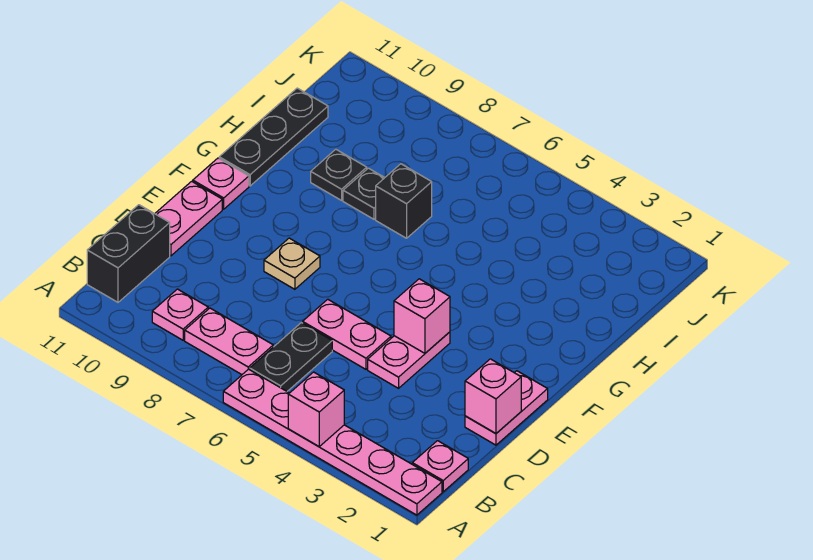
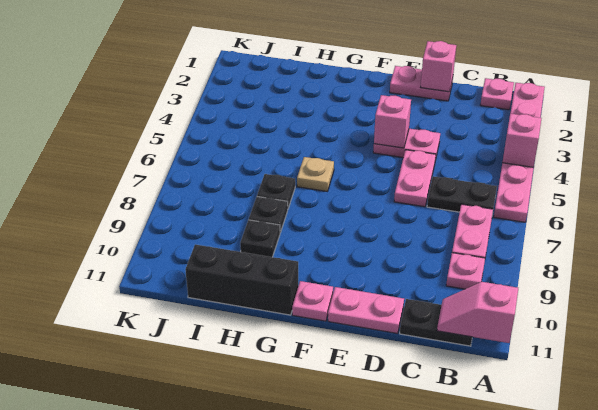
none -> pink slope A11:B11 level 2 top A
black brick B11:C11 level 1 -> black plate B11:C11 level 1
tan plate E8 level 1 -> tan plate G6 level 1
black plate G11:I11 level 1 -> black brick G11:I11 level 1
black brick H7 level 1 -> black plate H7 level 1

